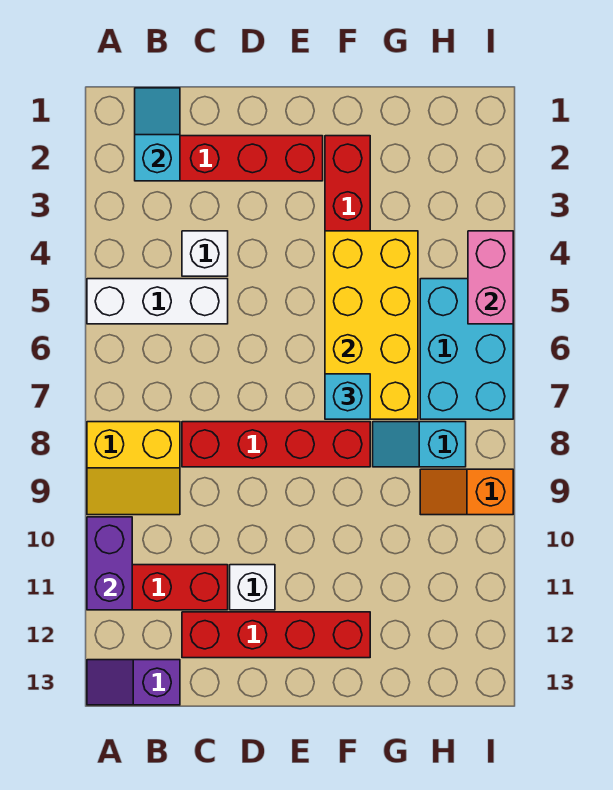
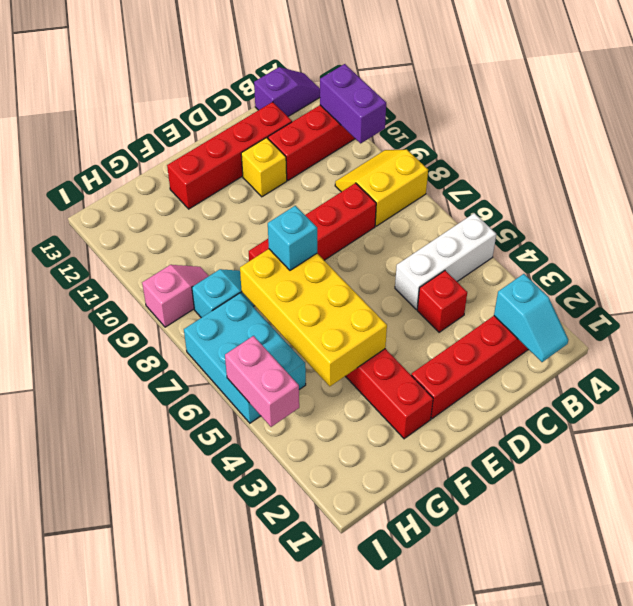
white brick C4 level 1 -> red brick C4 level 1
white brick D11 level 1 -> yellow brick D11 level 1
orange slope H9:I9 level 1 top I -> pink slope H9:I9 level 1 top I

